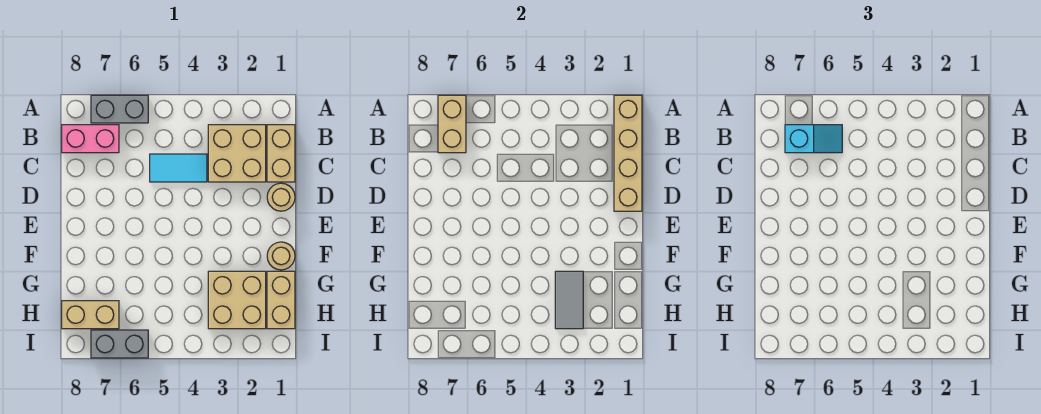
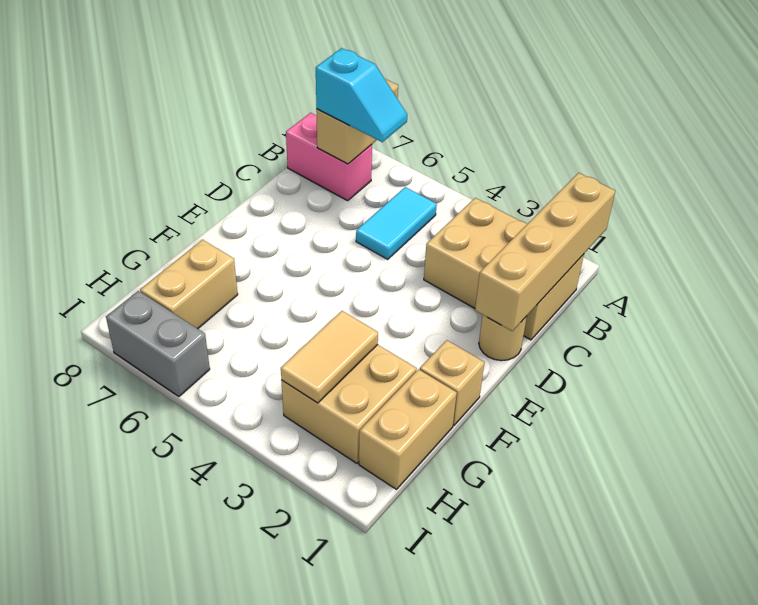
grey brick A6:A7 level 1 -> none
cyan tile C4:C5 level 1 -> cyan tile B5:C5 level 1
tan round brick F1 level 1 -> tan brick F1 level 1
grey tile G3:H3 level 2 -> tan tile G3:H3 level 2
tan brick H7:H8 level 1 -> tan brick G7:H7 level 1

